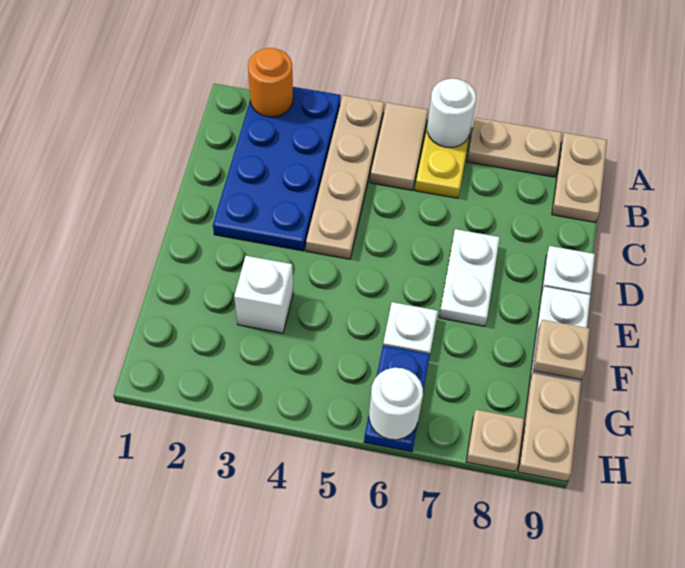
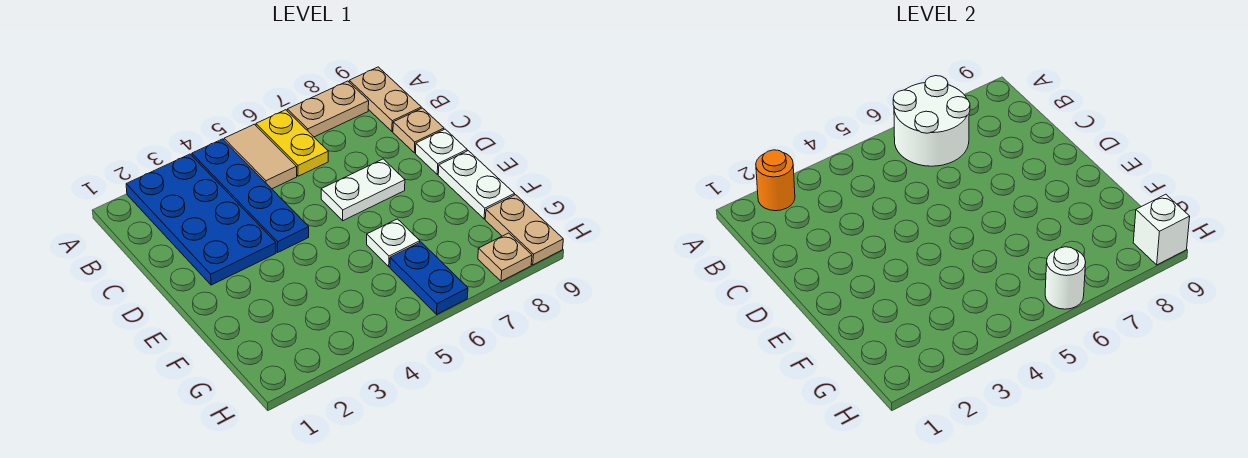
tan plate A4:D4 level 1 -> blue plate A4:D4 level 1
white round brick A6 level 2 -> white round brick A6:B7 level 2
white plate D7:E7 level 1 -> white plate D6:D7 level 1
white brick F3 level 1 -> white brick H9 level 2
tan plate F9 level 2 -> tan plate C9 level 1

